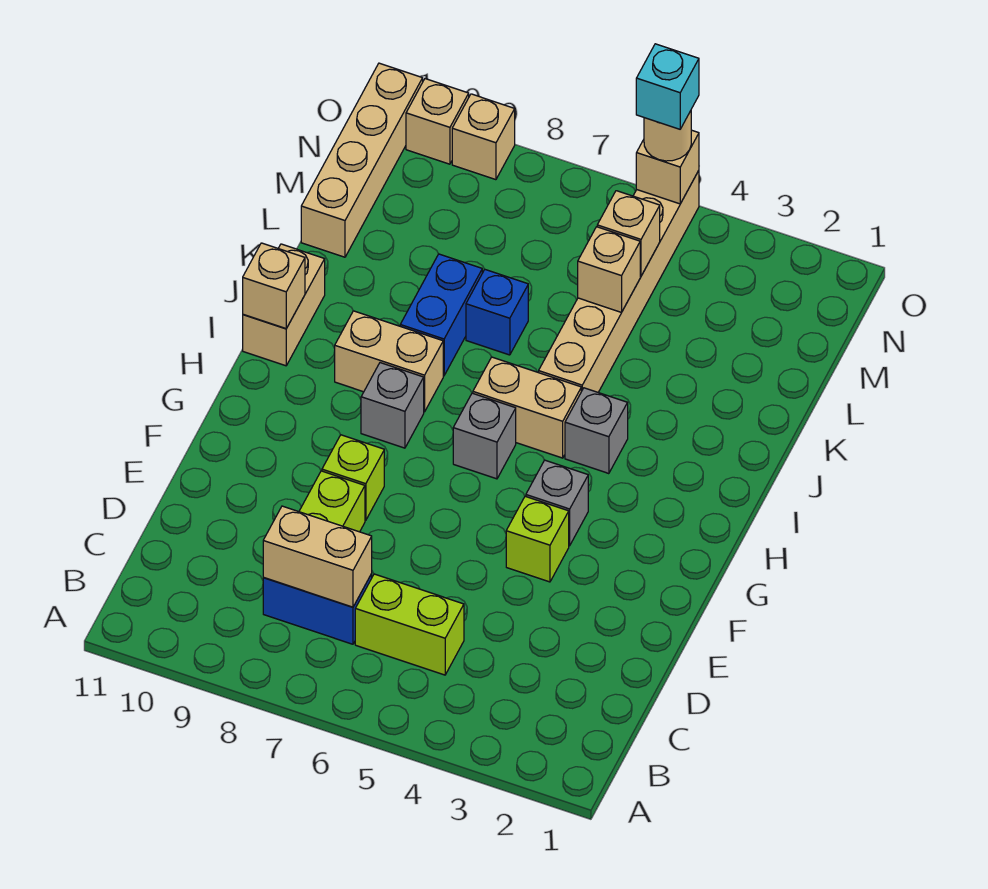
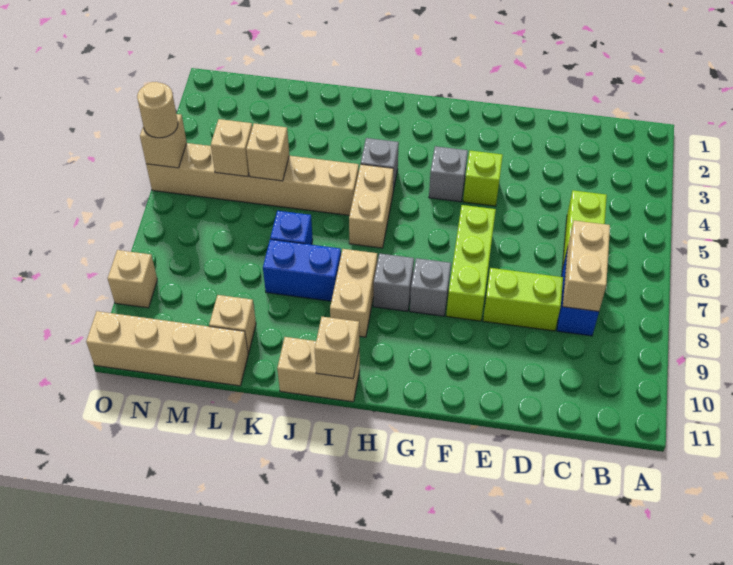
lime brick F8 level 1 -> lime brick F6:F8 level 1
grey brick H6 level 1 -> grey brick G8 level 1
cyan brick O5 level 4 -> none
tan brick O10 level 1 -> tan brick L10 level 1

